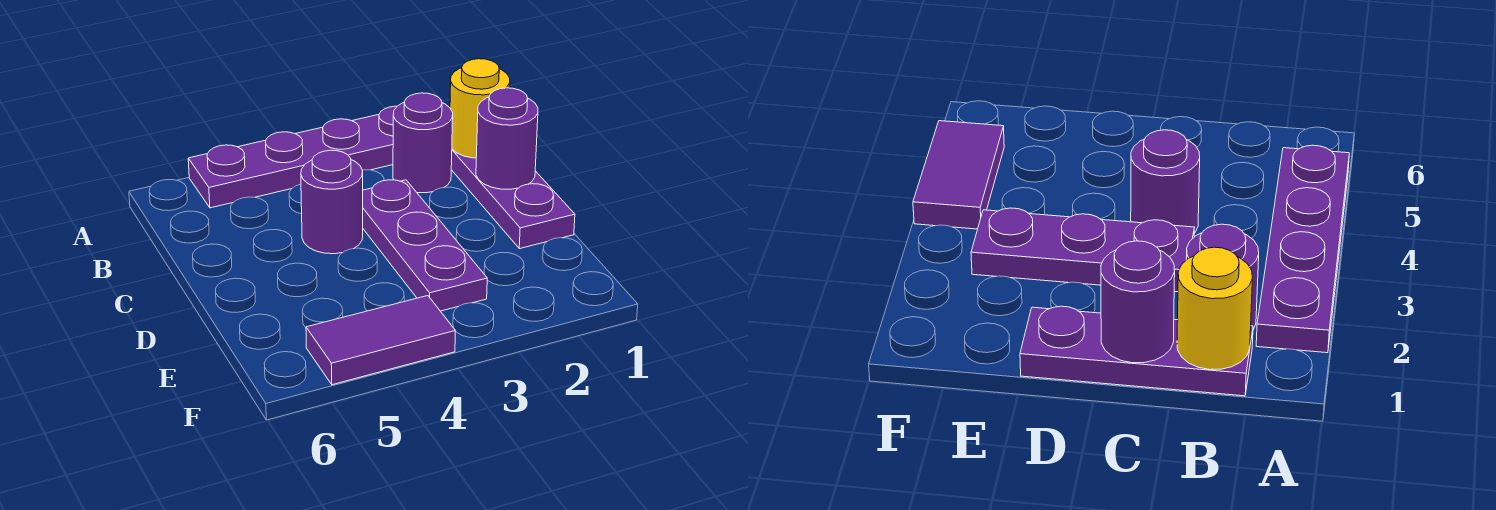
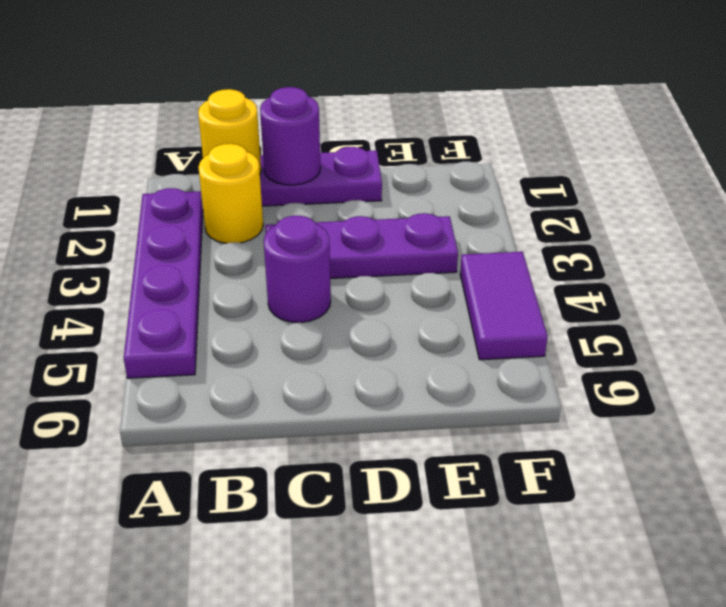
purple round brick B2 level 1 -> yellow round brick B2 level 1

